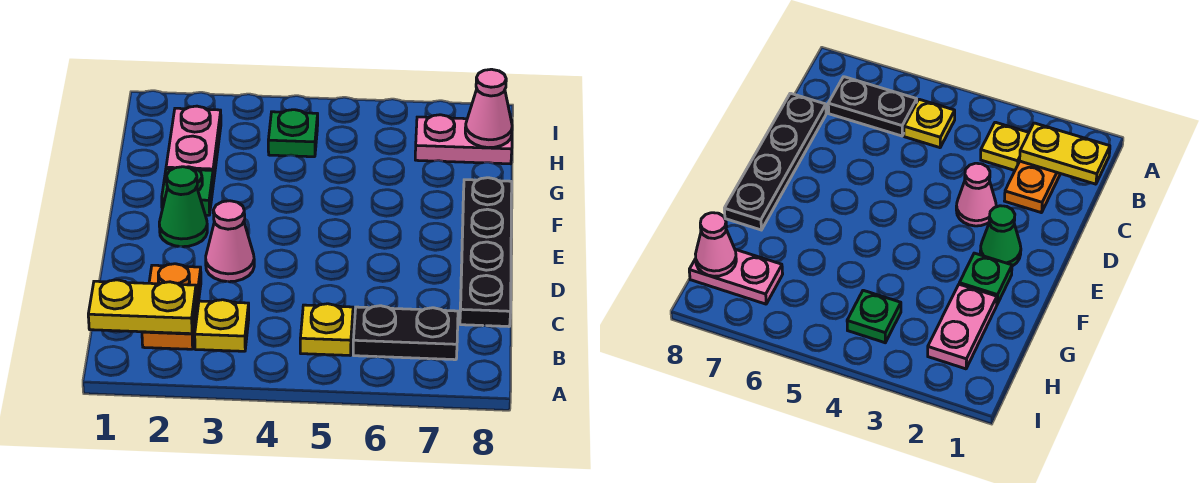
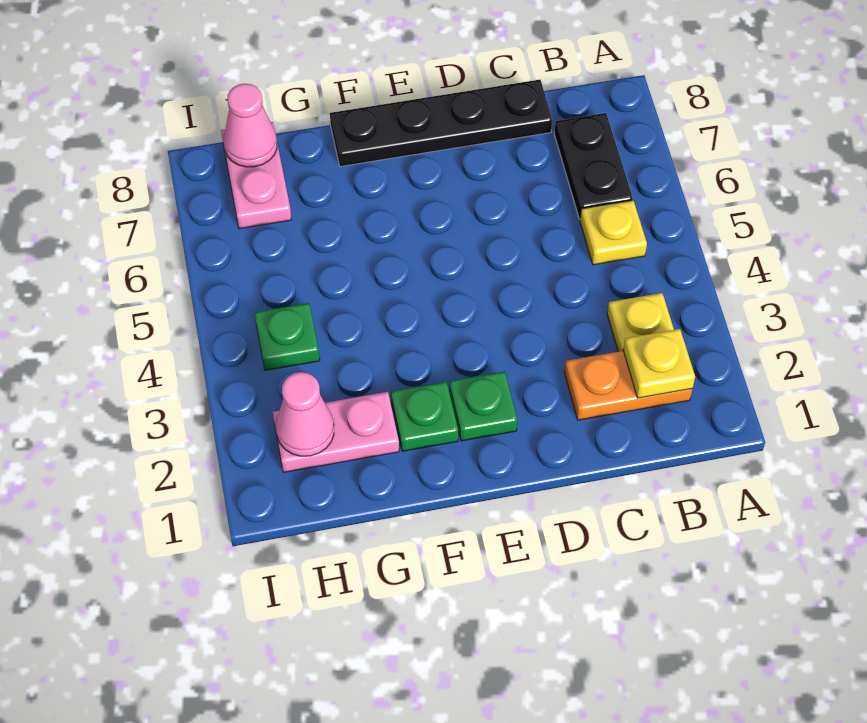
yellow plate B1:B2 level 2 -> yellow plate B2 level 2
pink cone D3 level 1 -> pink cone H2 level 2
green cone E2 level 1 -> green plate E2 level 1

